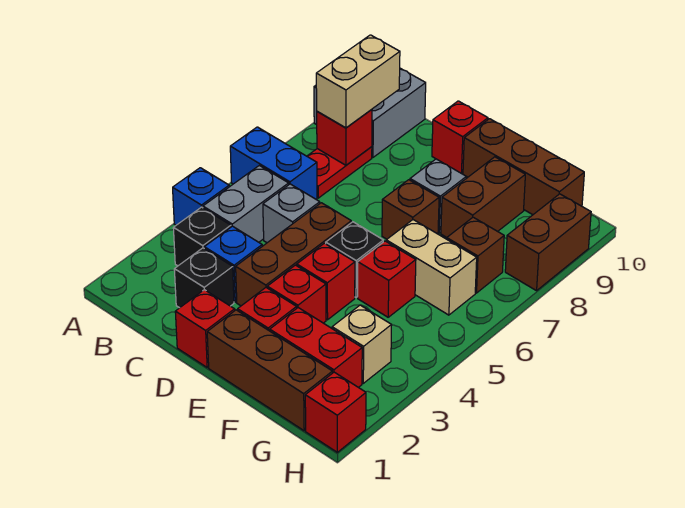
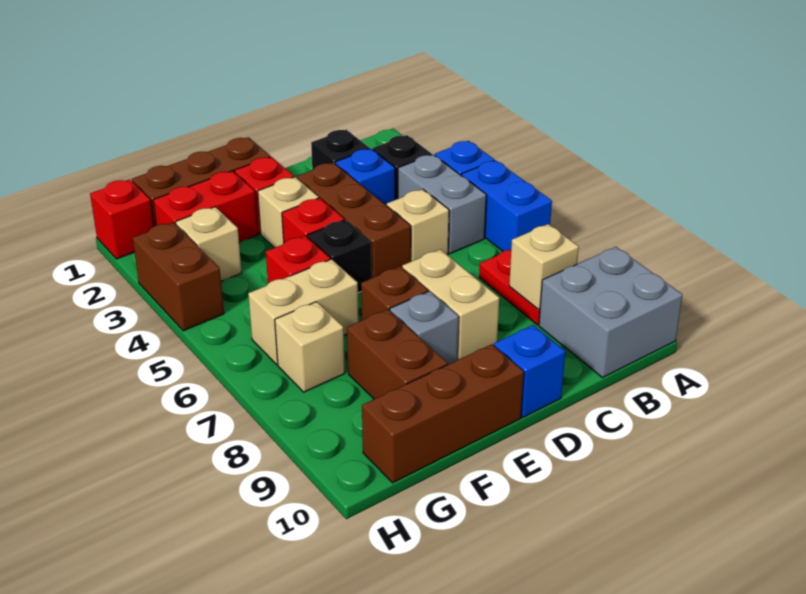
blue brick A6:B6 level 1 -> blue brick A5:A6 level 1
red brick B8 level 2 -> tan brick B8 level 2
tan brick B8:B9 level 3 -> tan brick D7:D8 level 1
grey brick C5 level 1 -> tan brick C5 level 1
red brick D1 level 1 -> none
red brick D10 level 1 -> blue brick D10 level 1
red brick E3 level 1 -> tan brick E3 level 1
brown brick G7 level 1 -> tan brick G7 level 1
brown brick H8:H9 level 1 -> brown brick H3:H4 level 1

